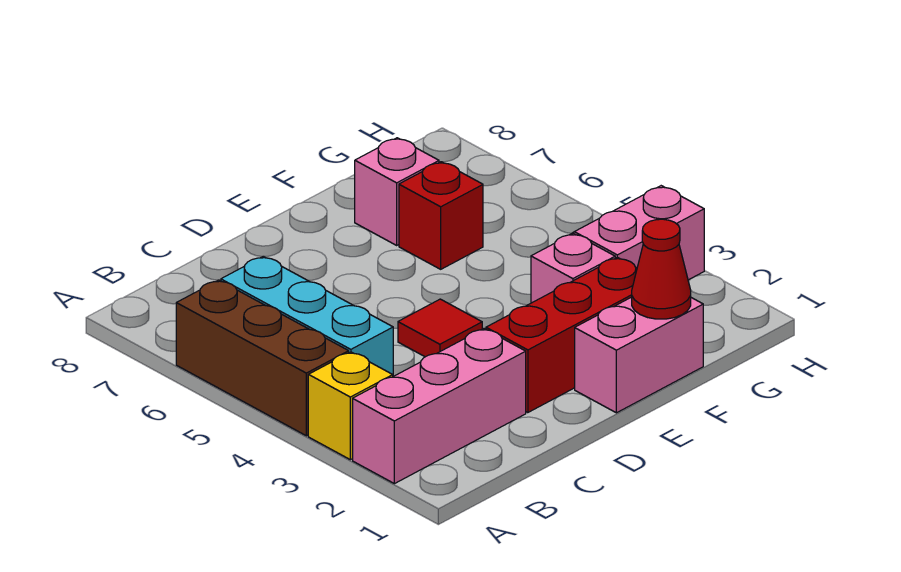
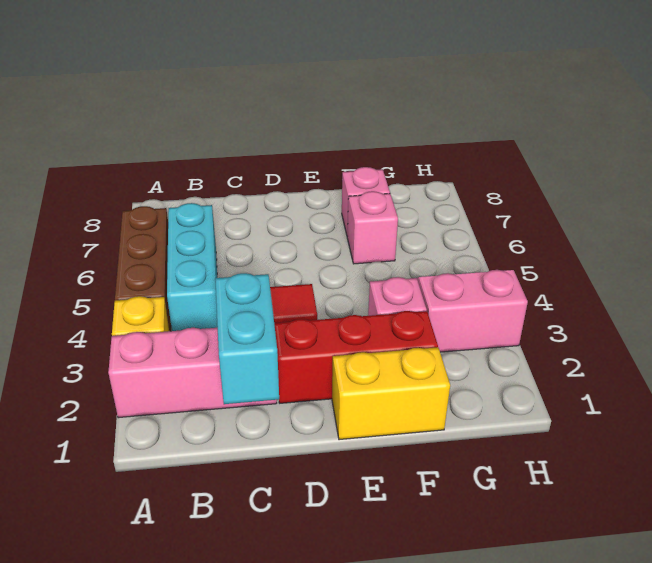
none -> cyan brick C1:C2 level 2
pink brick E1:F1 level 1 -> yellow brick E1:F1 level 1
red cone F1 level 2 -> none
red brick F6 level 1 -> pink brick F6 level 1

